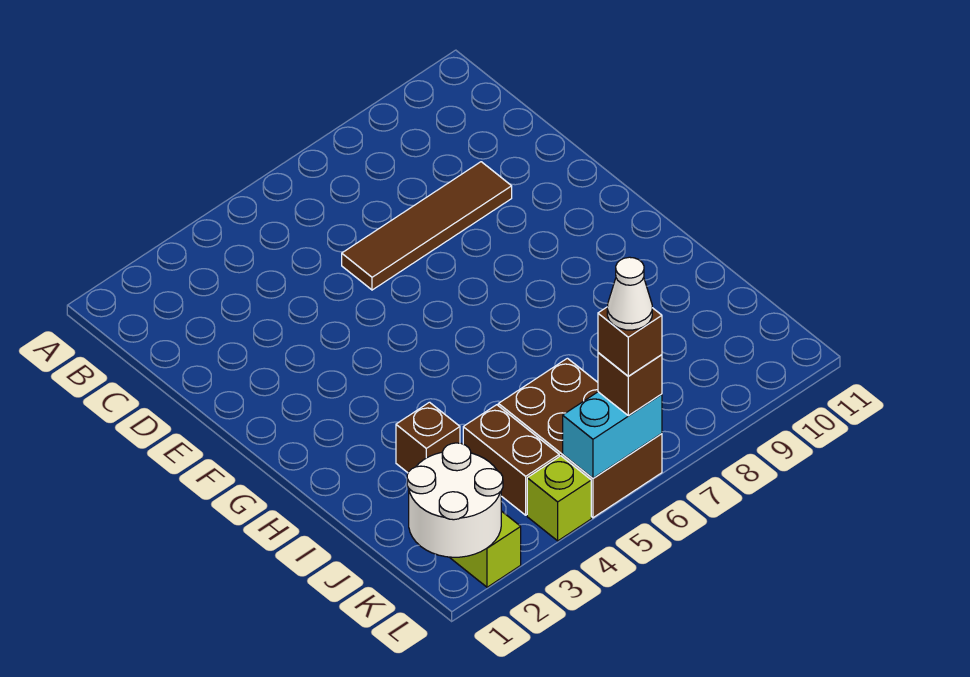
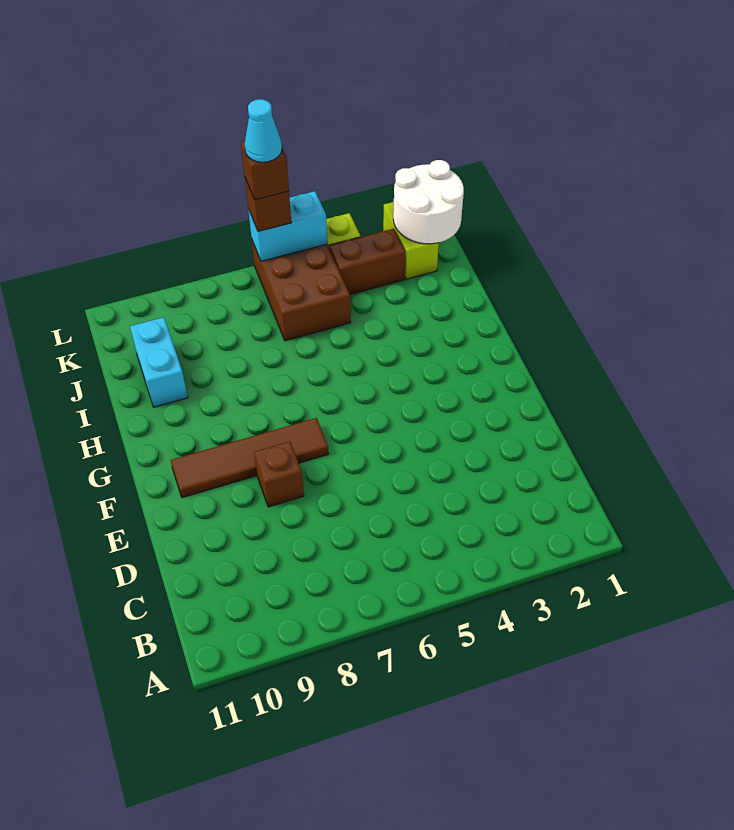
brown tile D6:D9 level 1 -> brown tile F7:F10 level 1
brown brick I3 level 1 -> brown brick E8 level 1
none -> cyan brick I10:J10 level 1
brown brick J4:K4 level 1 -> brown brick K3:K4 level 1
white cone L6 level 5 -> cyan cone L6 level 5

